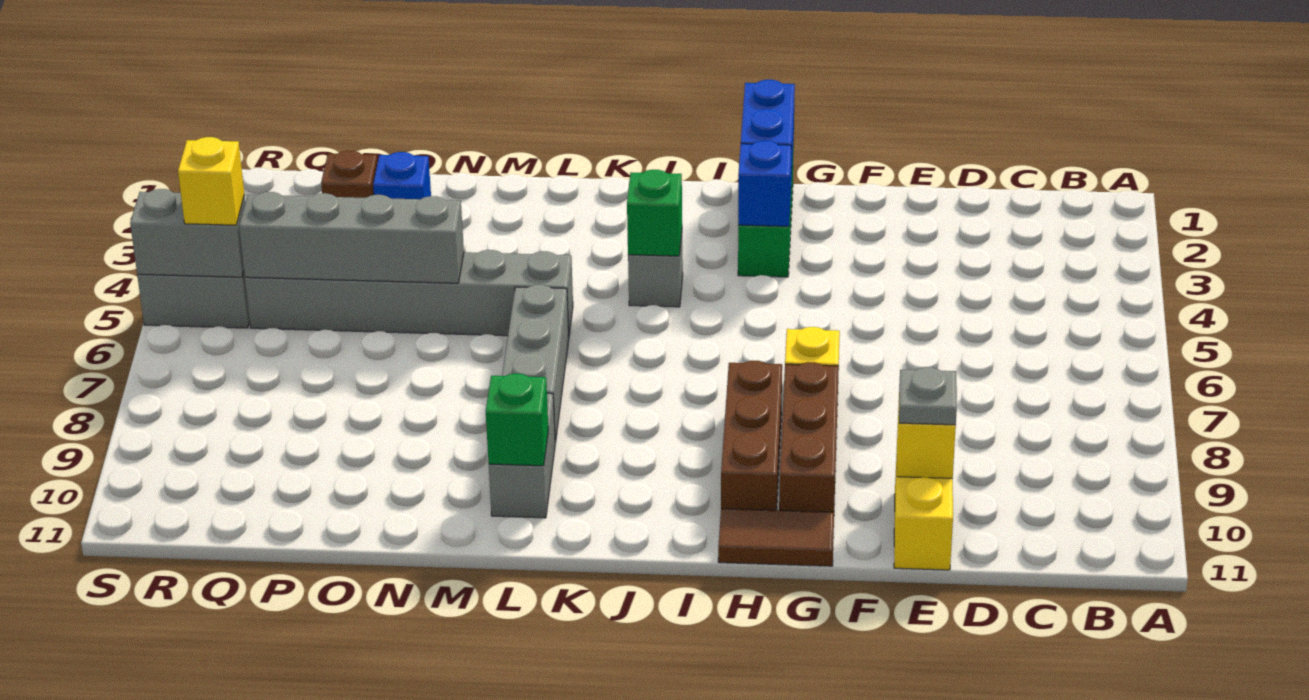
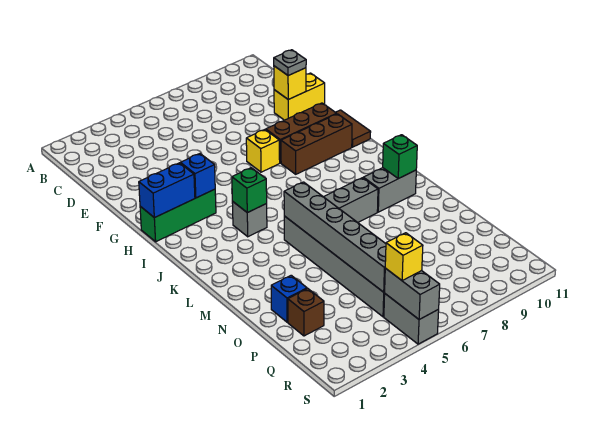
grey brick N5:Q5 level 2 -> grey brick L5:Q5 level 2

